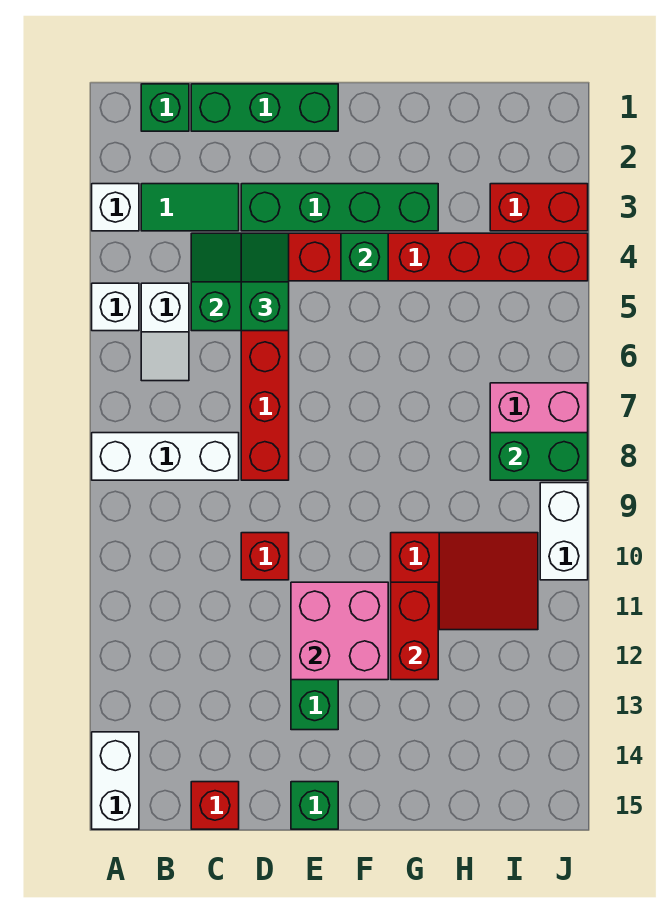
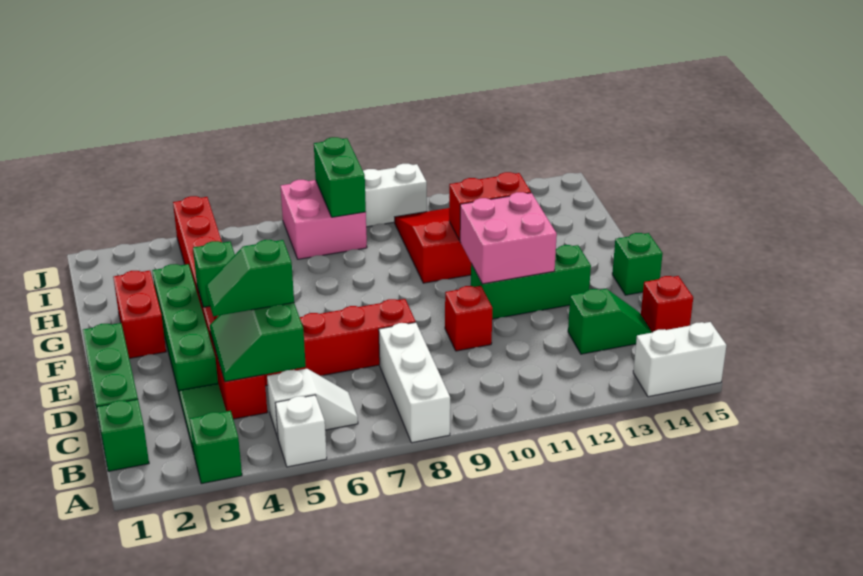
white brick A3 level 1 -> green brick A3 level 1
none -> green slope C13:C14 level 1 top 13
red brick I3:J3 level 1 -> red brick F2:G2 level 1

